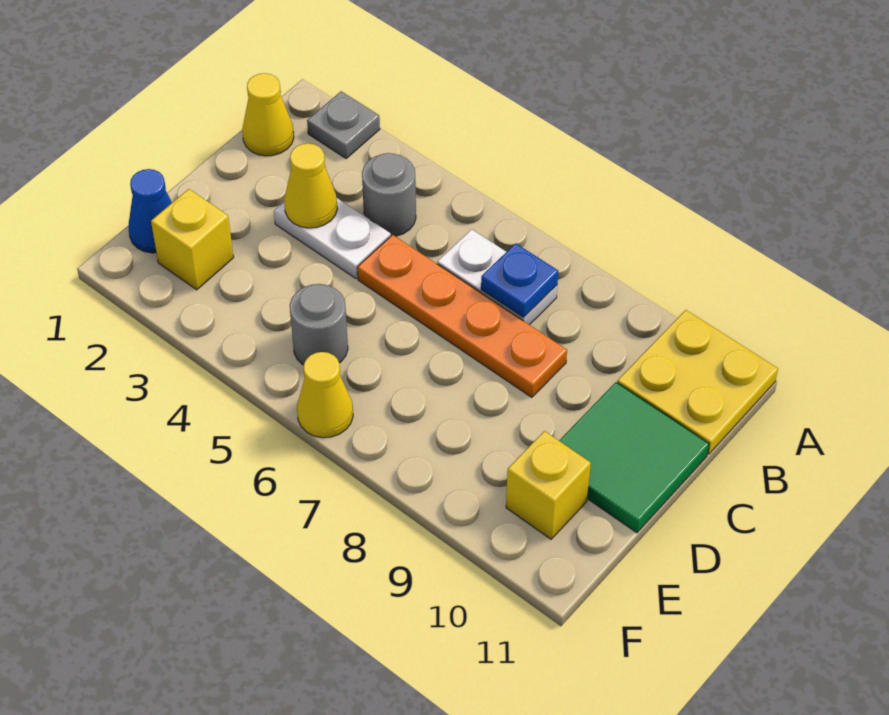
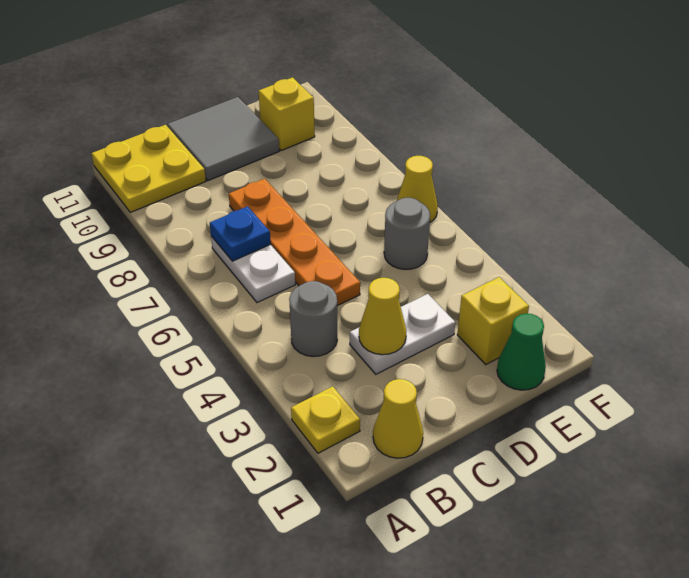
grey plate A2 level 1 -> yellow plate A2 level 1
white plate C3:C4 level 1 -> white plate C3:D3 level 1
green tile C10:D11 level 1 -> grey tile C10:D11 level 1
blue cone E1 level 1 -> green cone E1 level 1

